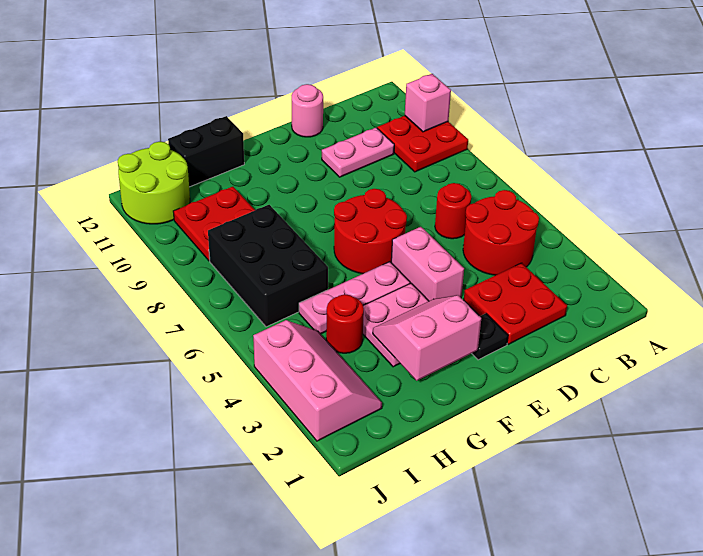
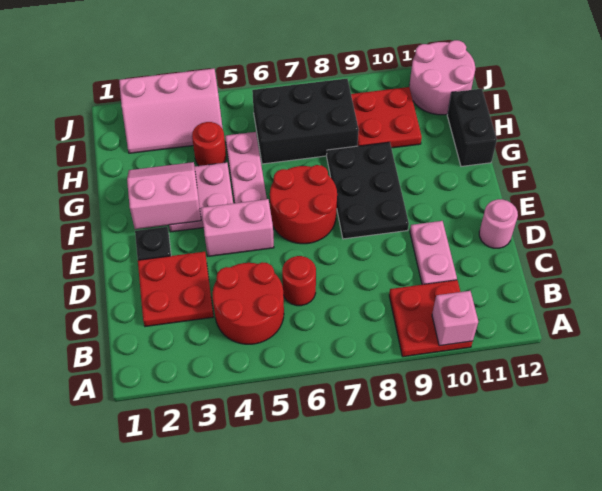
none -> black plate E8:G9 level 1
pink slope F2:G3 level 2 top 2 -> pink slope F2:G3 level 2 top F
lime round brick I11:J12 level 1 -> pink round brick I11:J12 level 1

